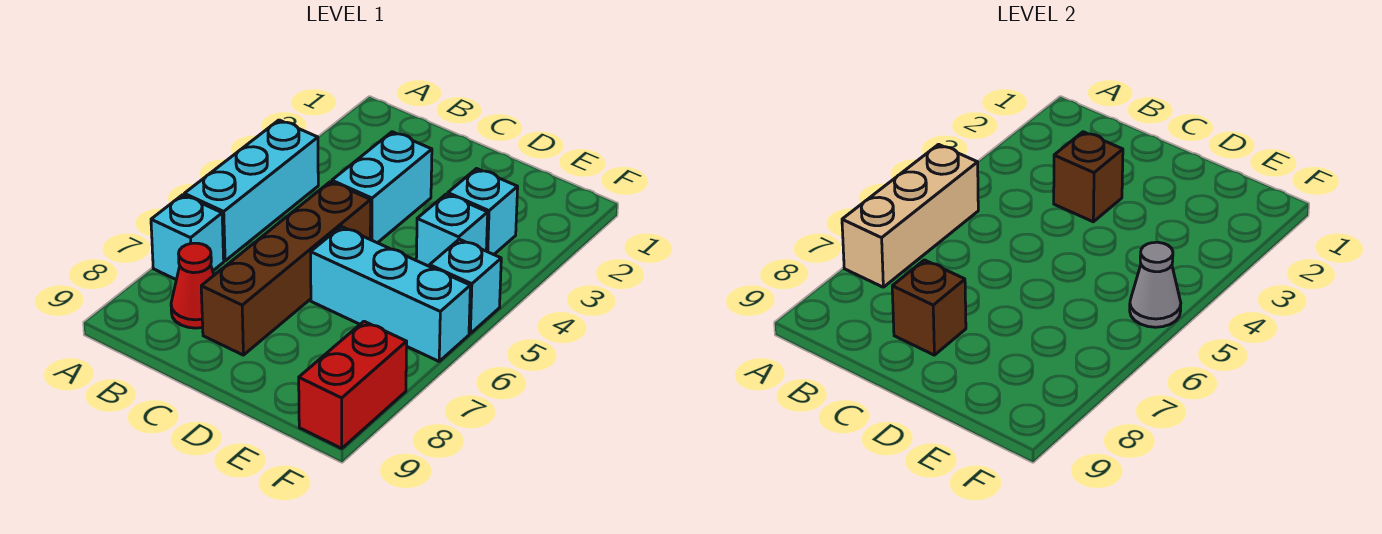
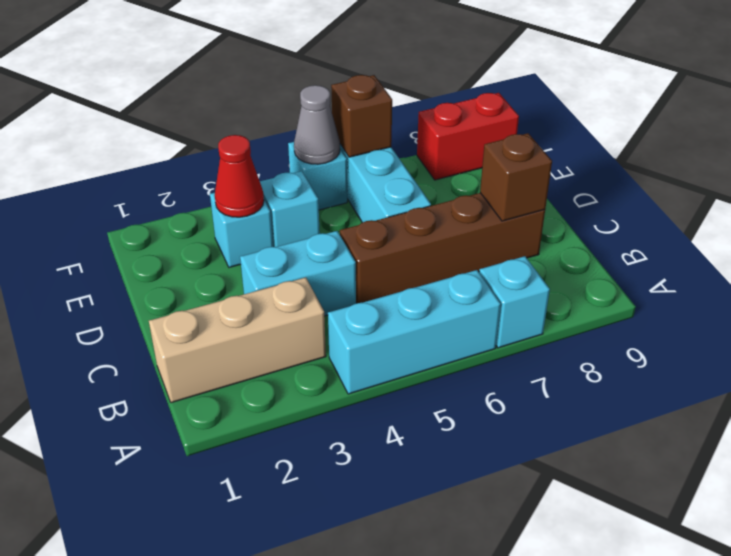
tan brick A5:A7 level 2 -> tan brick B1:B3 level 1
red cone B8 level 1 -> red cone E3 level 2
brown brick C3 level 2 -> brown brick F6 level 2

